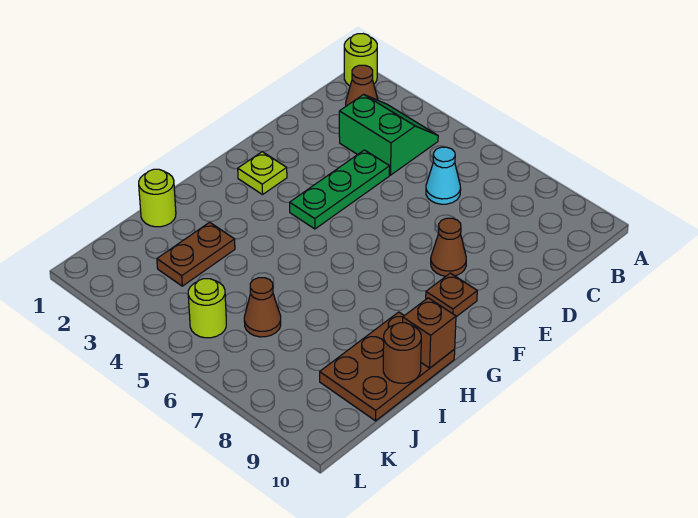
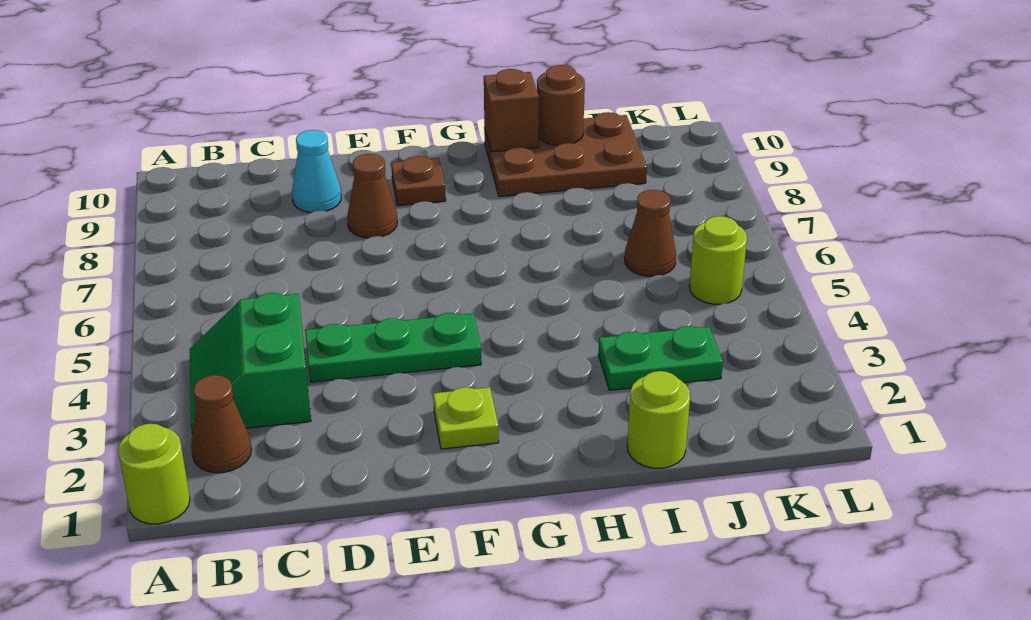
cyan cone C6 level 1 -> cyan cone D9 level 1
brown plate I3:J3 level 1 -> green plate I3:J3 level 1

